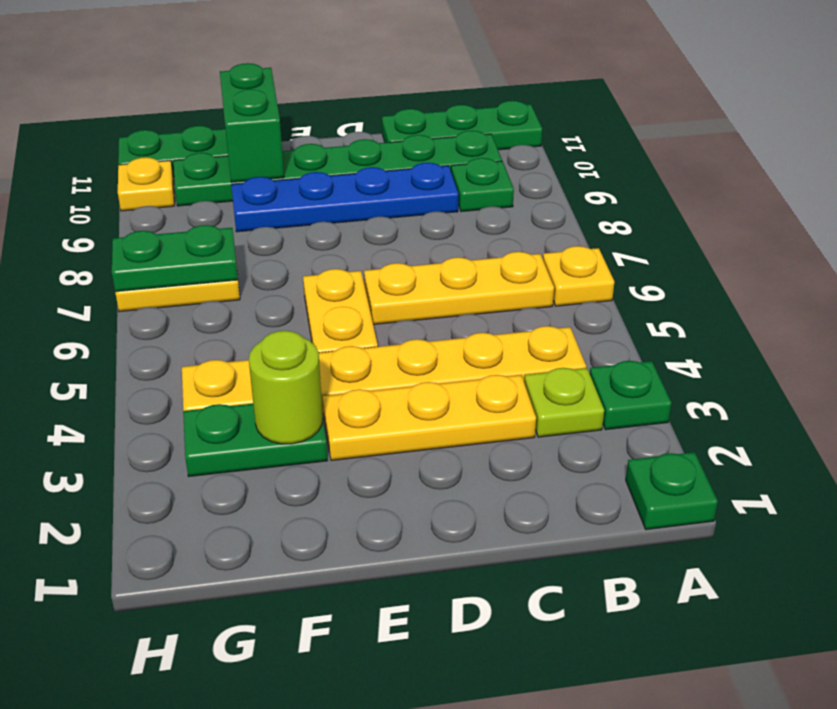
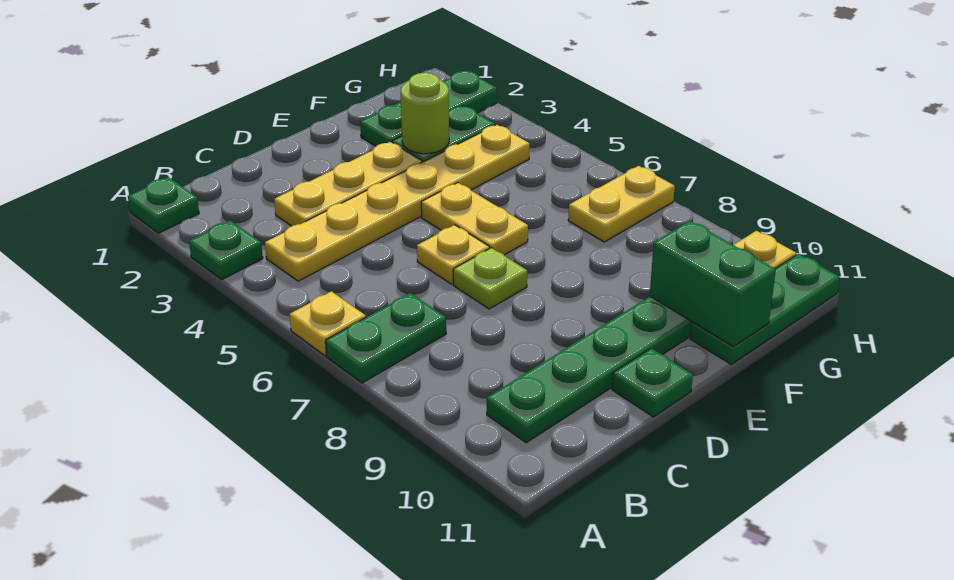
green plate A11:C11 level 1 -> green plate F2:H2 level 1
lime plate B3 level 1 -> lime plate D7 level 1
yellow plate B6:D6 level 1 -> yellow plate D6 level 1
green plate B9 level 1 -> green plate D11 level 1
blue plate C9:F9 level 1 -> none
green plate G7:H7 level 2 -> green plate A7:B7 level 1

